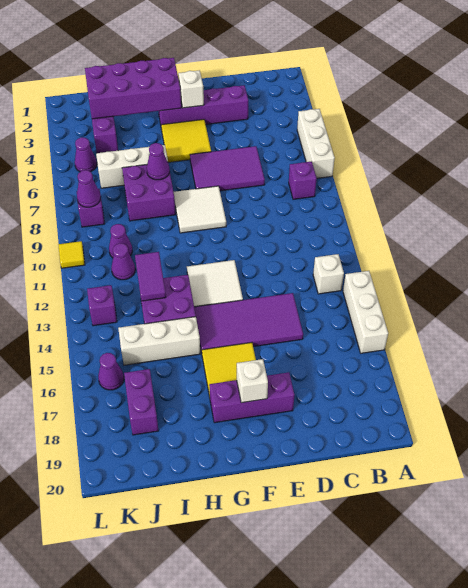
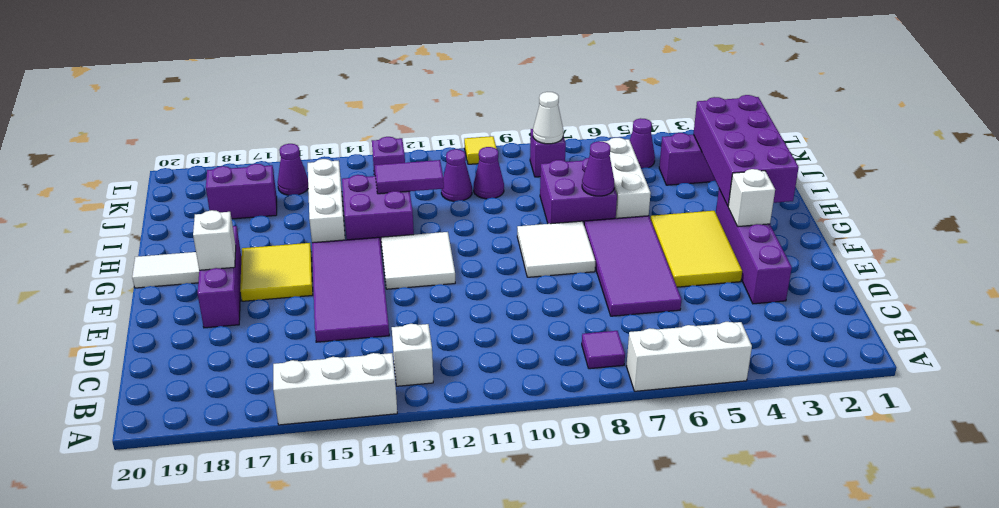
purple brick B8 level 1 -> purple tile B8 level 1
purple tile D6:F7 level 1 -> purple tile D6:G7 level 1
yellow tile F4:G5 level 1 -> yellow tile E4:G5 level 1
none -> white tile G19:G20 level 1
purple cone K8 level 2 -> white cone K8 level 2

